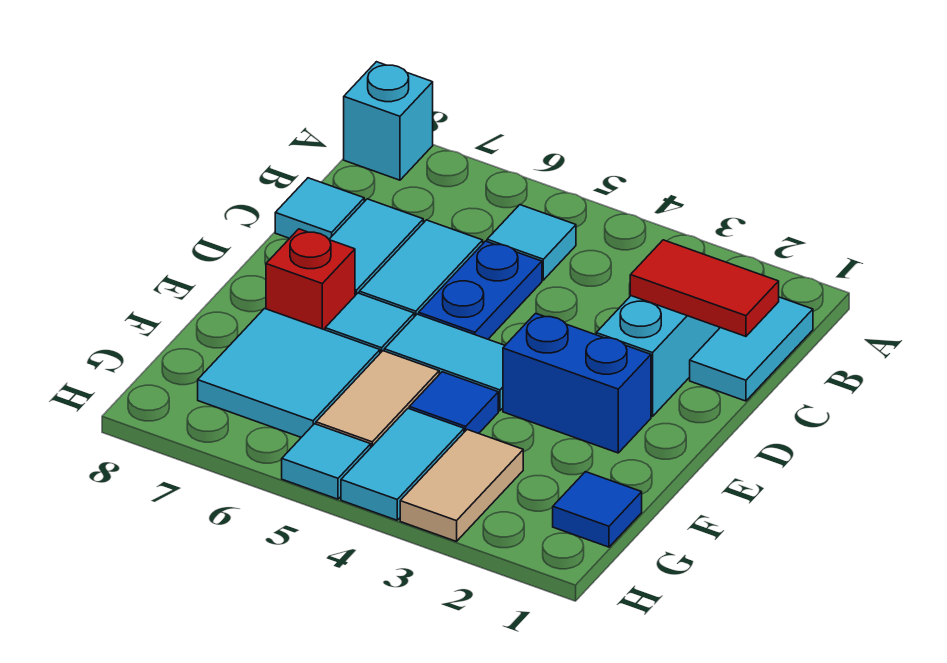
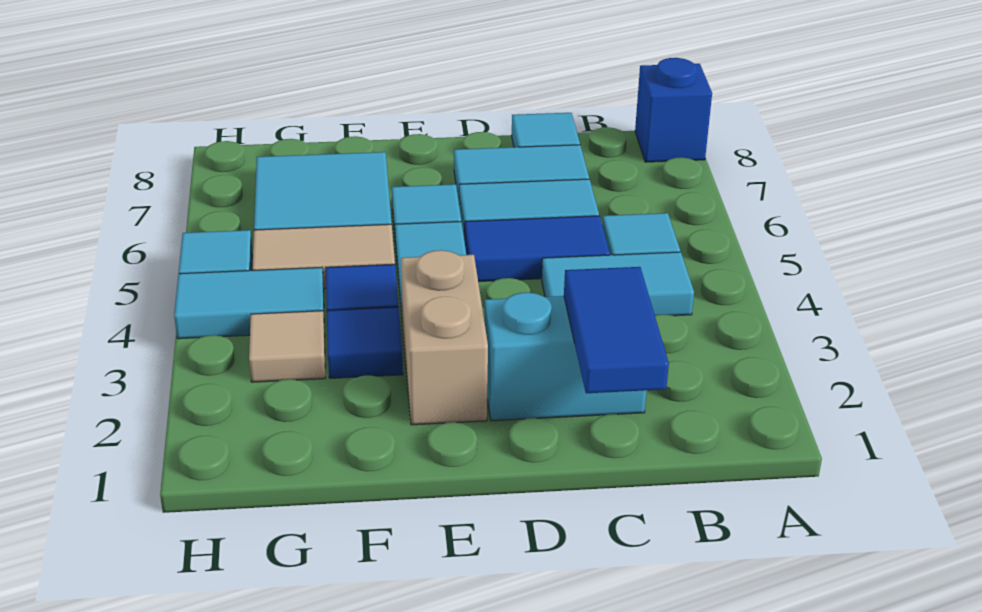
cyan brick A8 level 1 -> blue brick A8 level 1
cyan tile B1:C1 level 1 -> cyan tile B4:C4 level 1
red tile C1:C2 level 2 -> blue tile C1:C2 level 2
blue plate C5:D5 level 1 -> blue tile C5:D5 level 1
blue brick E2:E3 level 1 -> tan brick E2:E3 level 1
red brick E7 level 1 -> none
blue tile G1 level 1 -> blue tile F3 level 1
tan tile G3:H3 level 1 -> tan tile G3 level 1

